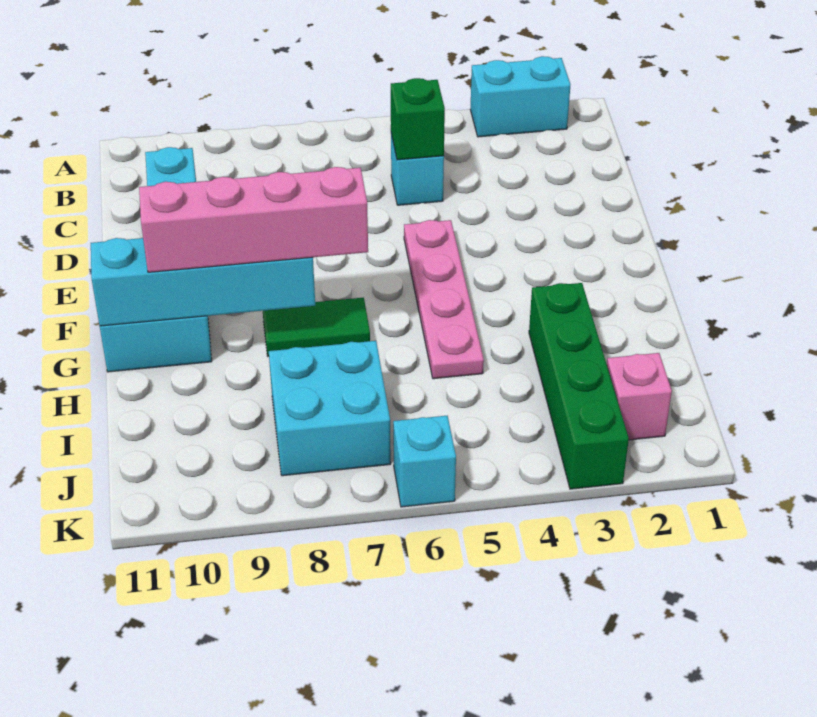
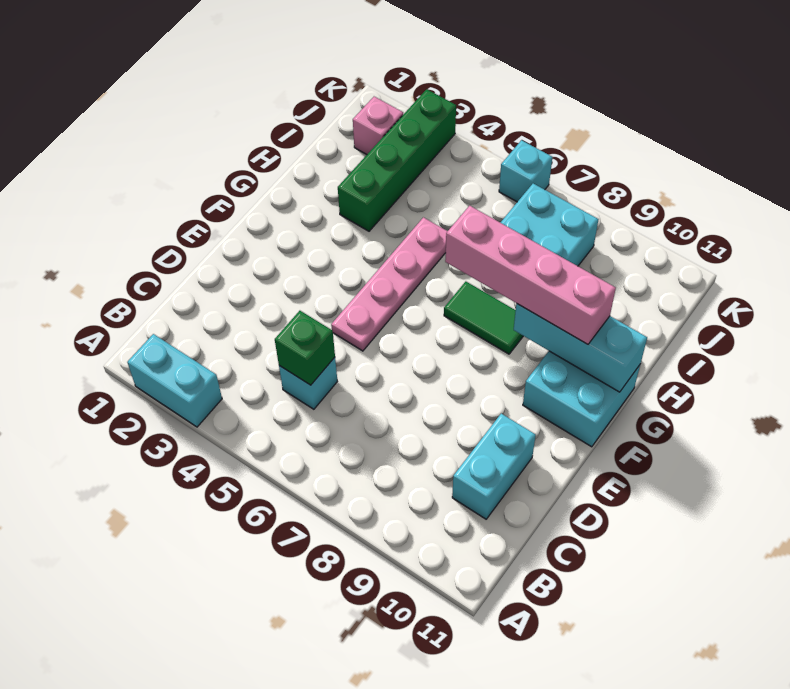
cyan brick G8:G11 level 2 -> cyan brick G9:G11 level 2

